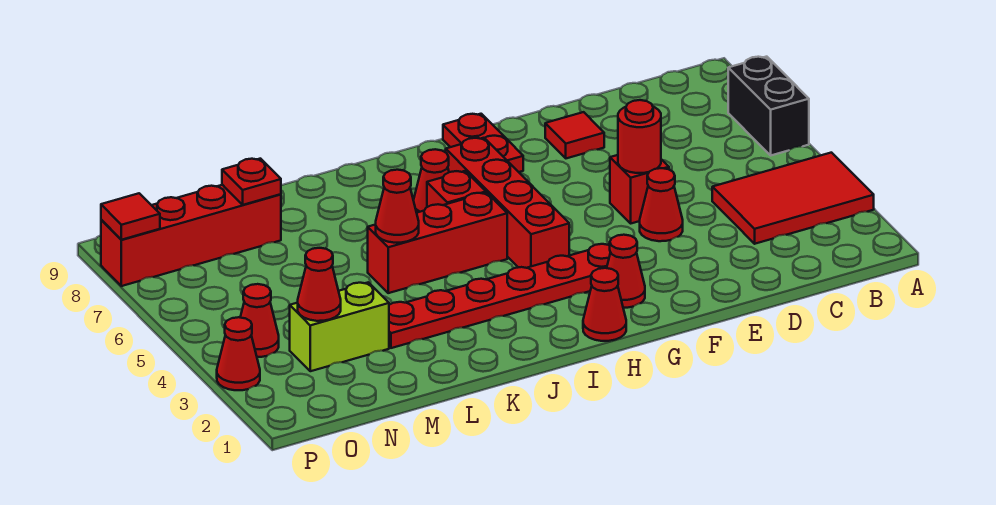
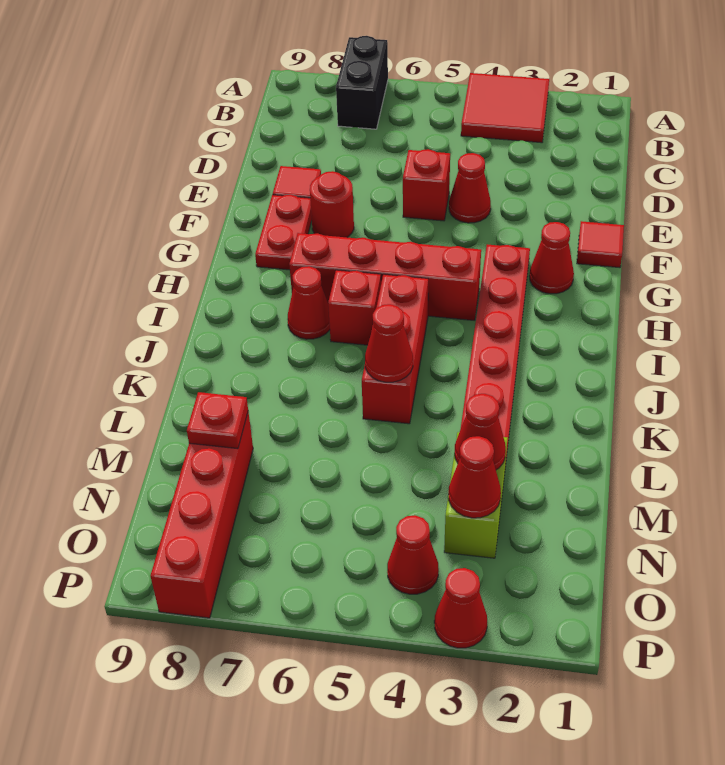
red tile A3:C4 level 1 -> red tile A3:B4 level 1
black brick A6:A7 level 1 -> black brick A7:B7 level 1
red round brick E5 level 2 -> red round brick F7 level 1
red plate G8:G9 level 1 -> red plate F8:G8 level 1
red cone H1 level 1 -> red cone M3 level 2
red tile P8 level 2 -> red tile F1 level 1

